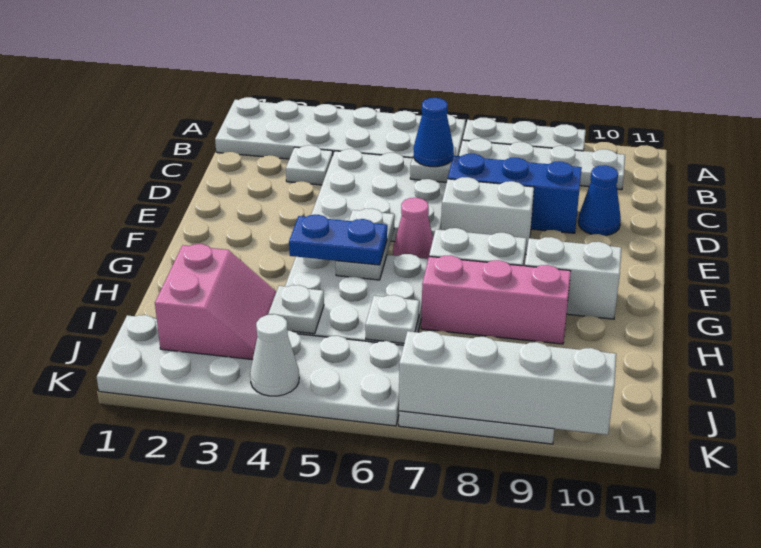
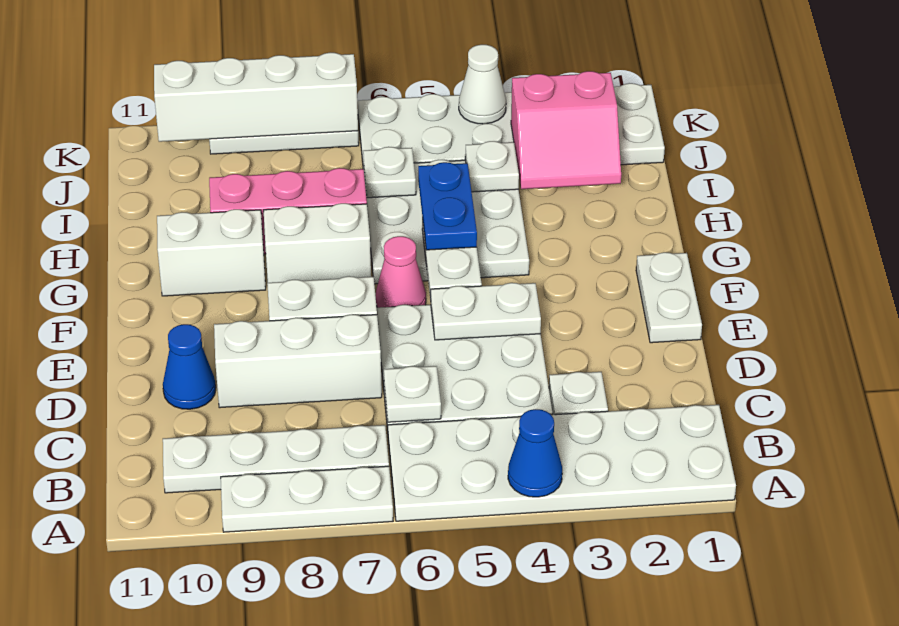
blue cone C6 level 3 -> blue cone A4 level 2
blue brick D7:D9 level 1 -> white brick D7:D9 level 1
none -> white plate E1:F1 level 1
none -> white plate E4:E5 level 2
blue plate G4:G5 level 3 -> blue plate G5:H5 level 3
pink slope I2:J3 level 2 top 2 -> pink slope I2:J3 level 2 top J

